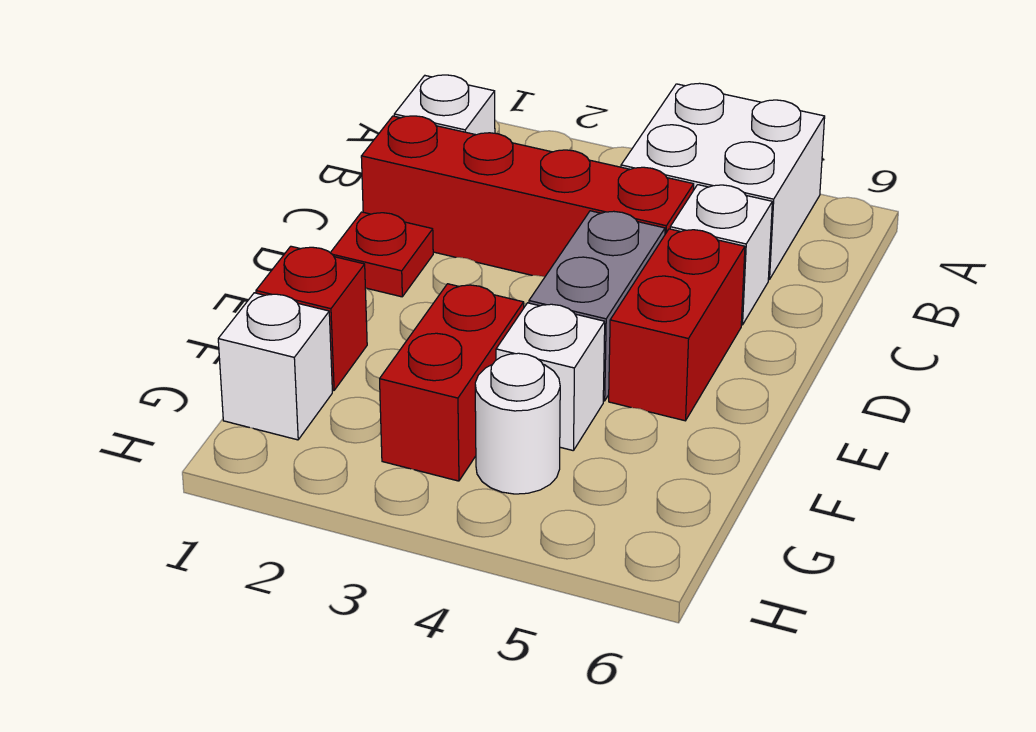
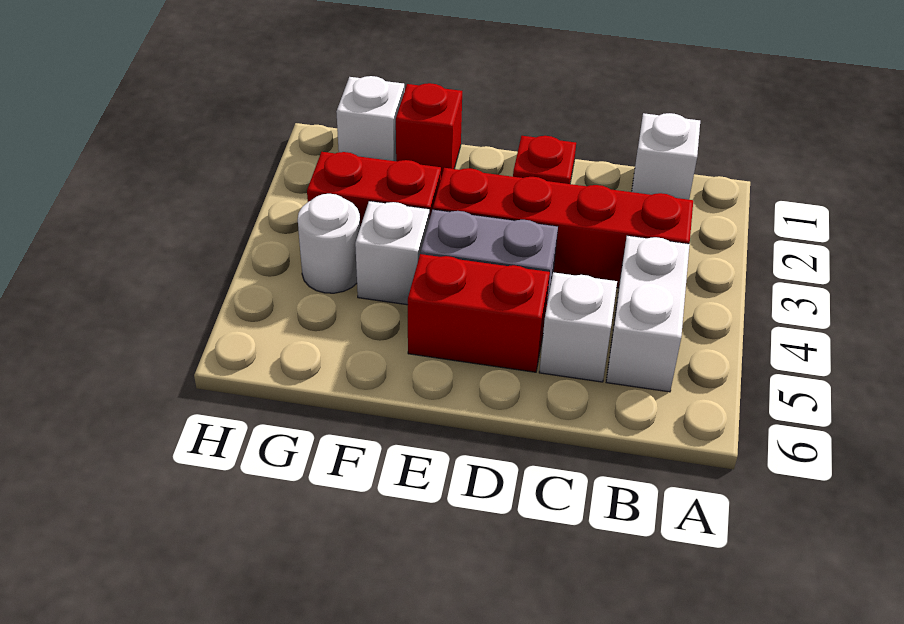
white brick A4:B5 level 1 -> white brick B4:B5 level 1
red brick C1:C4 level 1 -> red brick B3:E3 level 1

